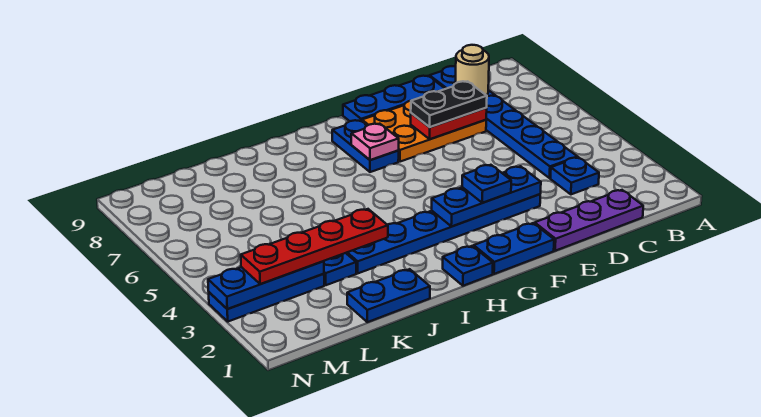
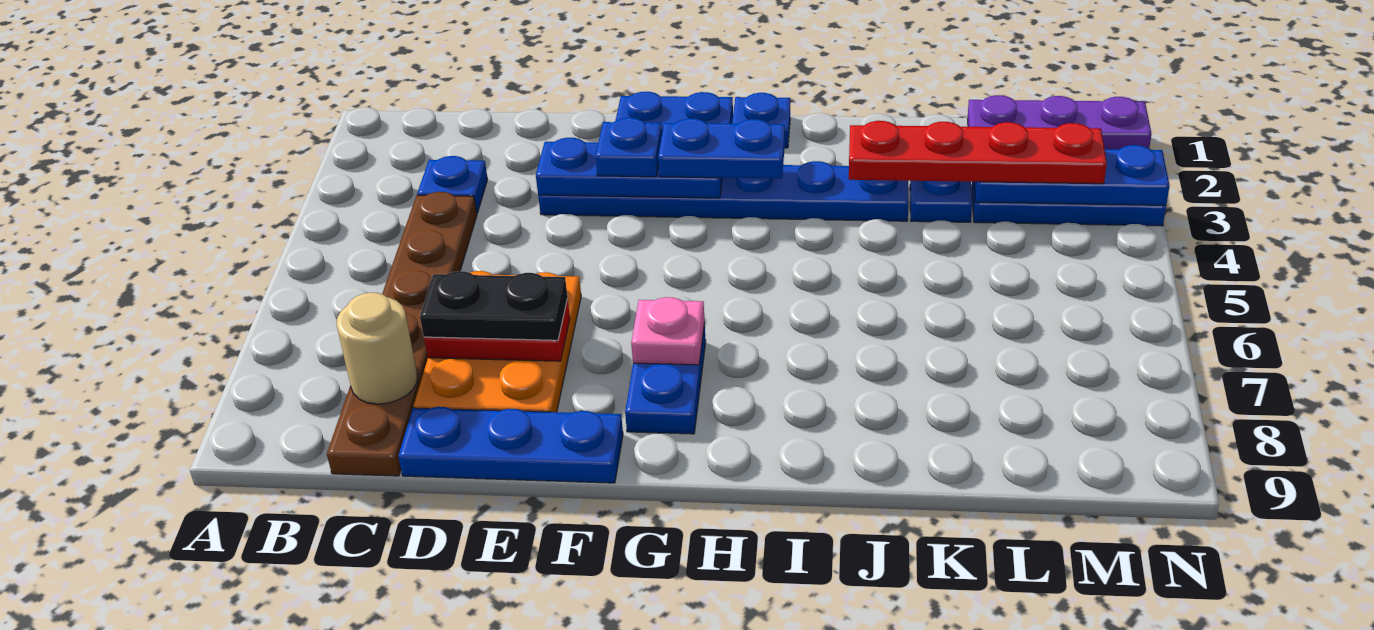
purple plate C1:E1 level 1 -> purple plate L1:N1 level 1
blue plate C4:C9 level 1 -> brown plate C4:C9 level 1
orange plate D7:F8 level 1 -> orange plate D6:E8 level 1
blue plate J1:K1 level 1 -> blue plate G3:H3 level 3

